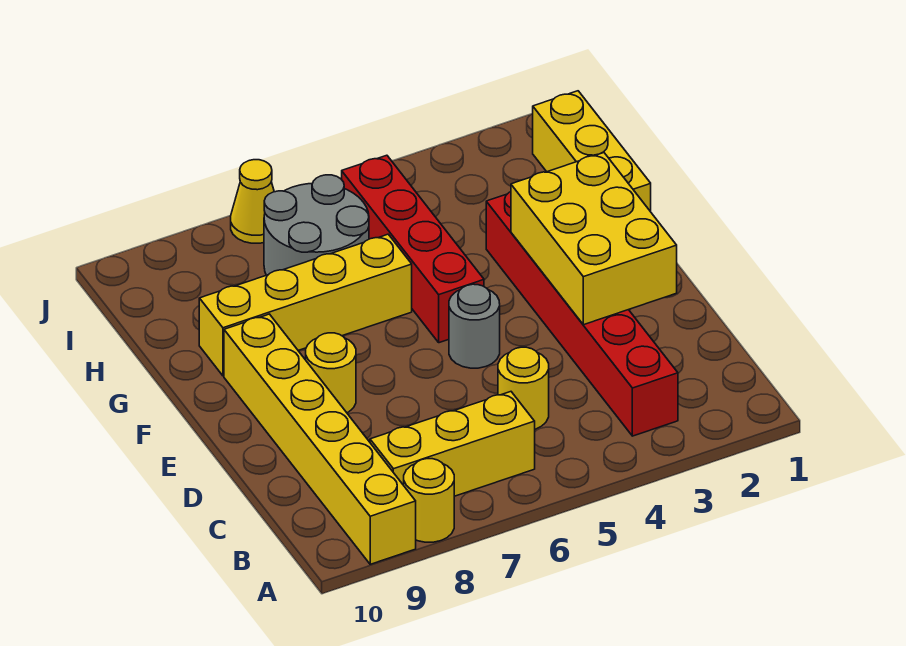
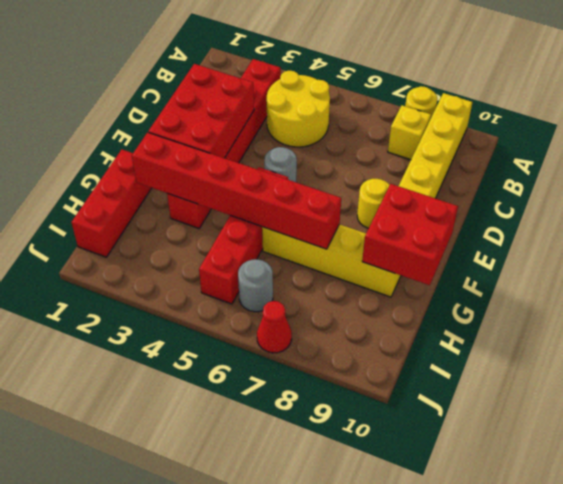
yellow brick B6:B8 level 1 -> yellow brick B8 level 1
yellow round brick C5 level 1 -> yellow round brick B4:C5 level 1
yellow brick D2:F3 level 2 -> red brick D2:F3 level 2
none -> red brick F9:G10 level 2
yellow brick G1:I1 level 1 -> red brick G1:I1 level 1
none -> red brick G2:G7 level 2
grey round brick H6:I7 level 1 -> grey round brick I6 level 1
yellow cone J7 level 1 -> red cone J7 level 1

